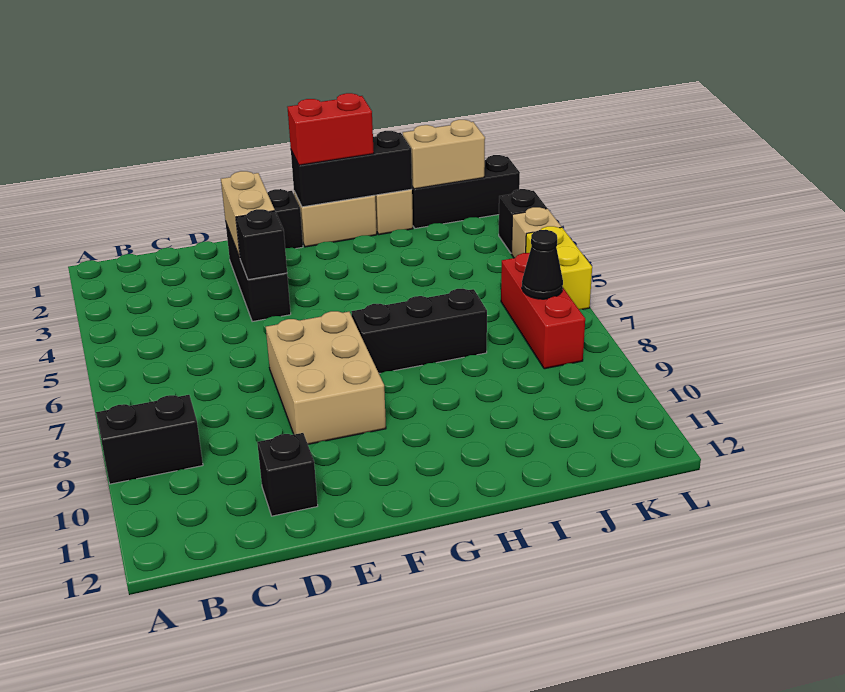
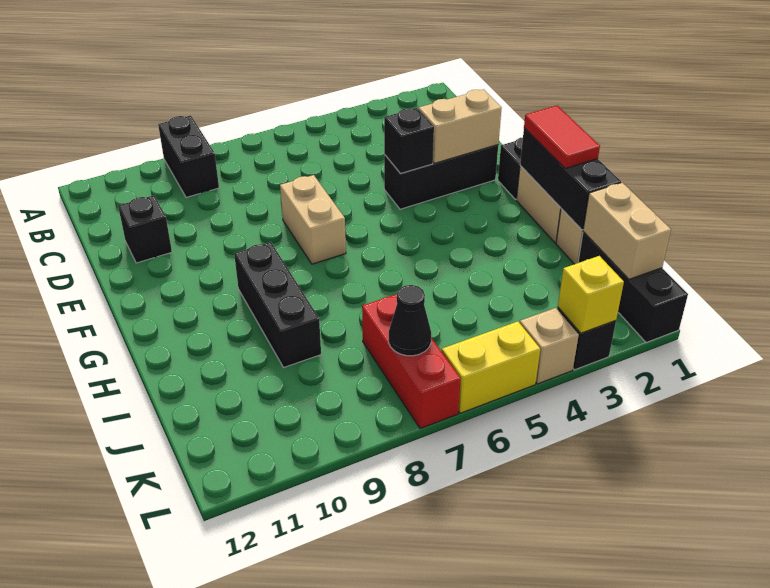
tan brick E7:F9 level 1 -> tan brick E7:F7 level 1
red brick G1:H1 level 3 -> red tile G1:H1 level 3
black brick G7:I7 level 1 -> black brick G9:I9 level 1
red brick K6:K8 level 1 -> red brick J7:L7 level 1
none -> yellow brick L3 level 2

